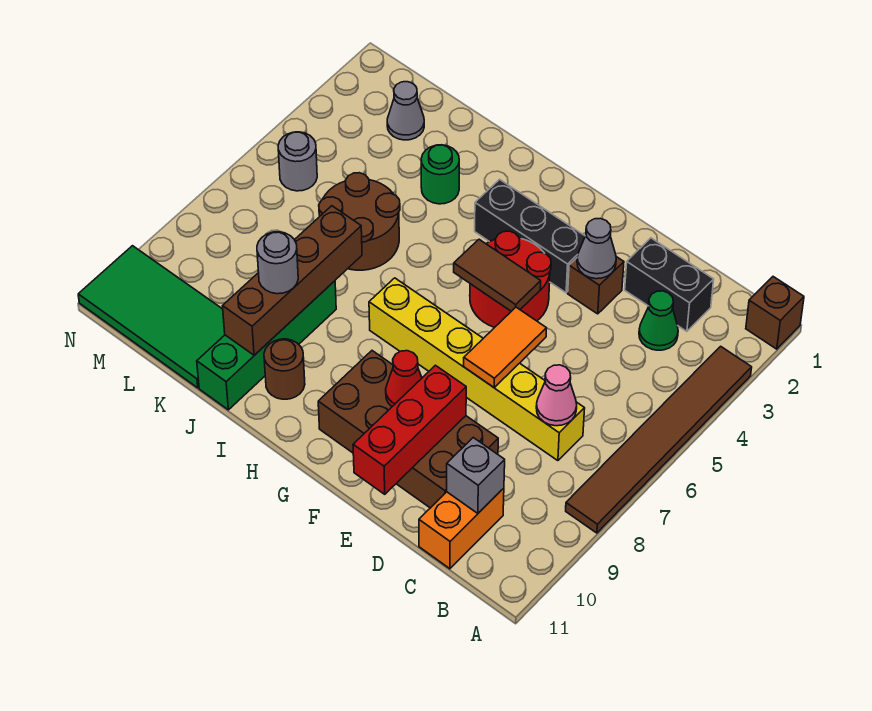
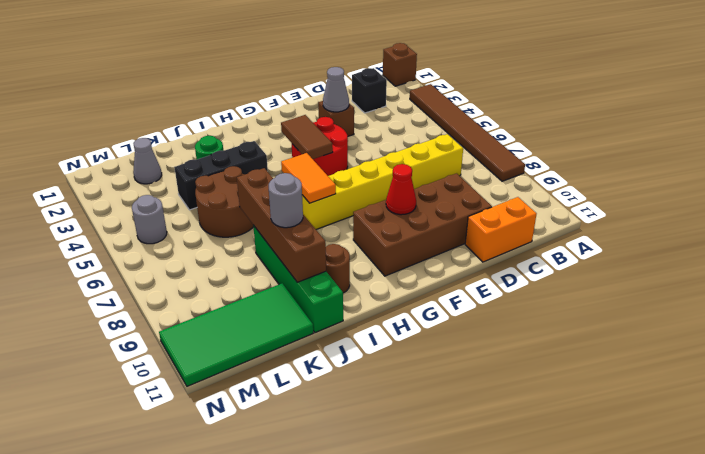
black brick C2:D2 level 1 -> black brick C2 level 1
green cone C3 level 1 -> none
pink cone C7 level 2 -> none
orange brick C10:C11 level 1 -> orange brick C11:D11 level 1
grey brick C10 level 2 -> none
orange tile E6:E7 level 2 -> orange tile H6:H7 level 2
red brick E9:E11 level 2 -> none
black brick F3:H3 level 1 -> black brick I4:K4 level 1
brown tile F5:G5 level 2 -> brown tile G4:G5 level 2

